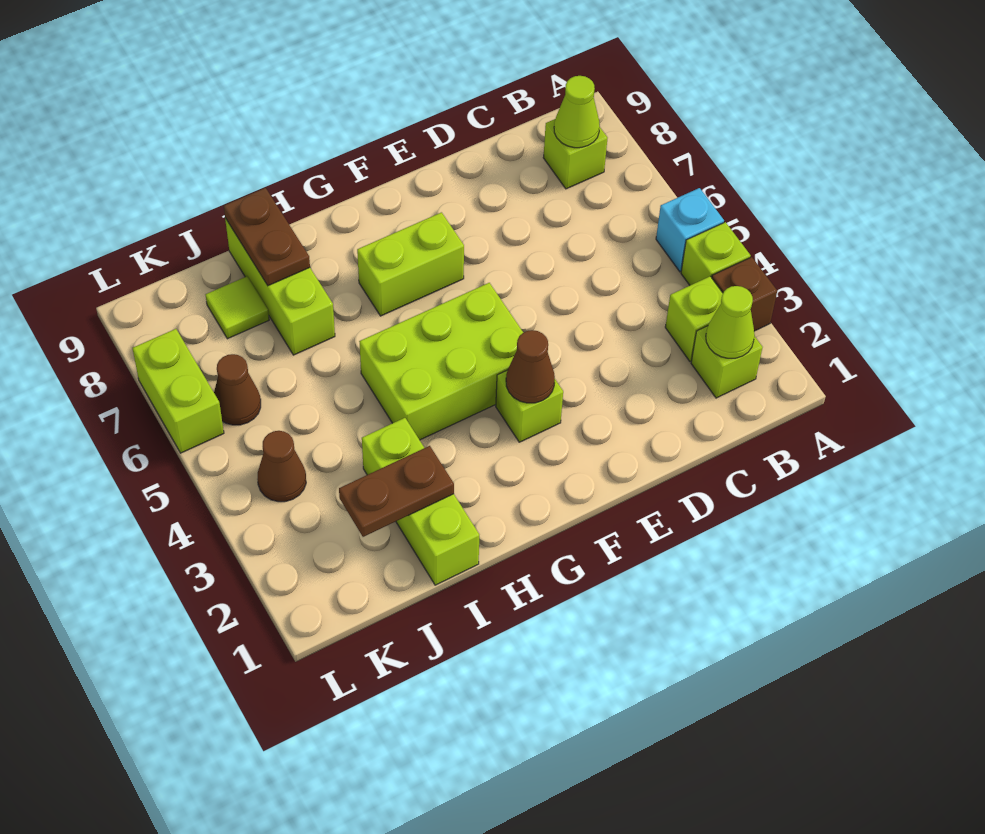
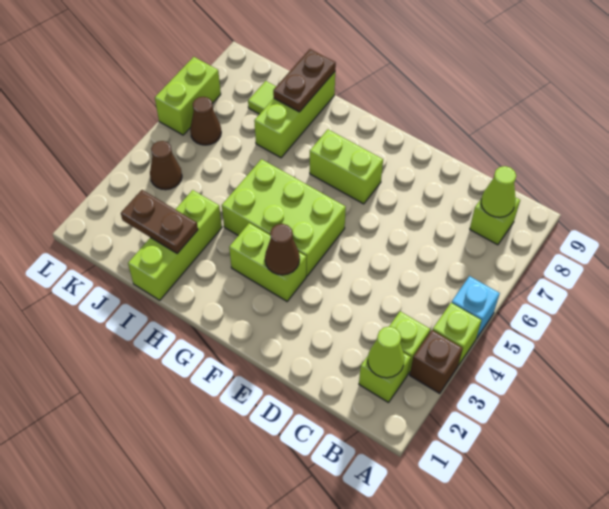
lime brick F3 level 1 -> lime brick F3:G3 level 1

